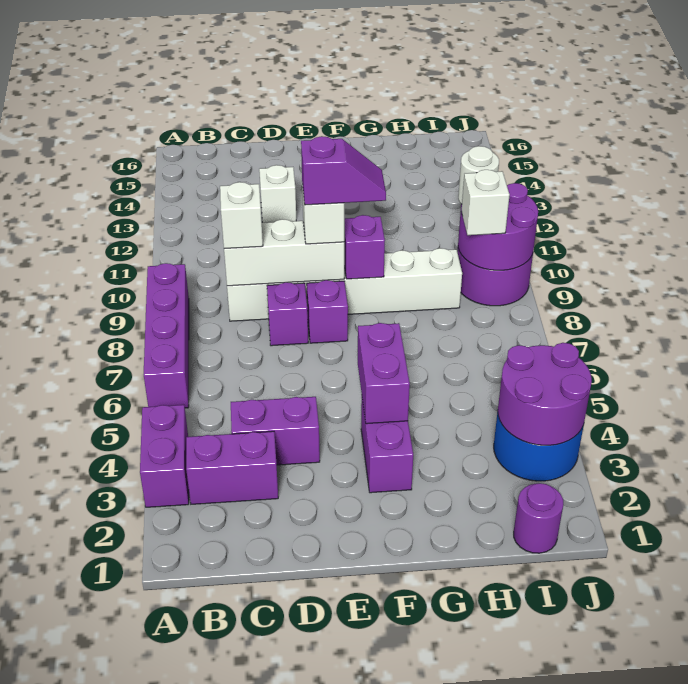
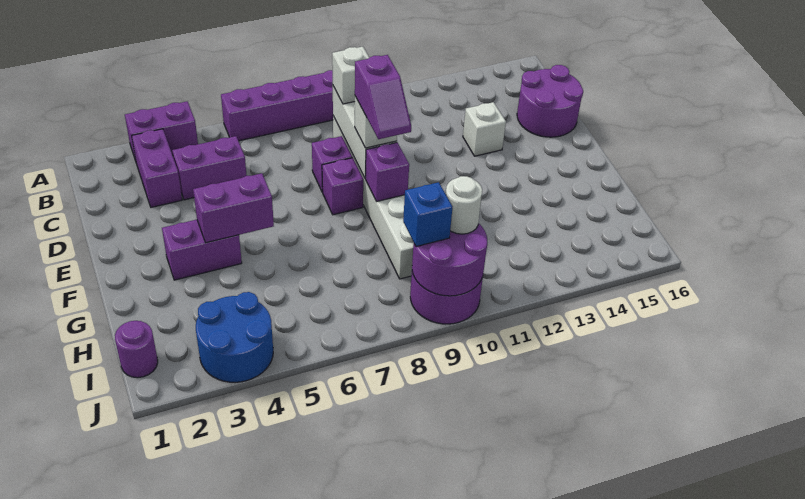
purple brick C4:D4 level 1 -> purple brick C4:C5 level 1
purple round brick I3:J4 level 2 -> purple round brick C15:D16 level 1
white brick I9 level 3 -> blue brick I9 level 3

